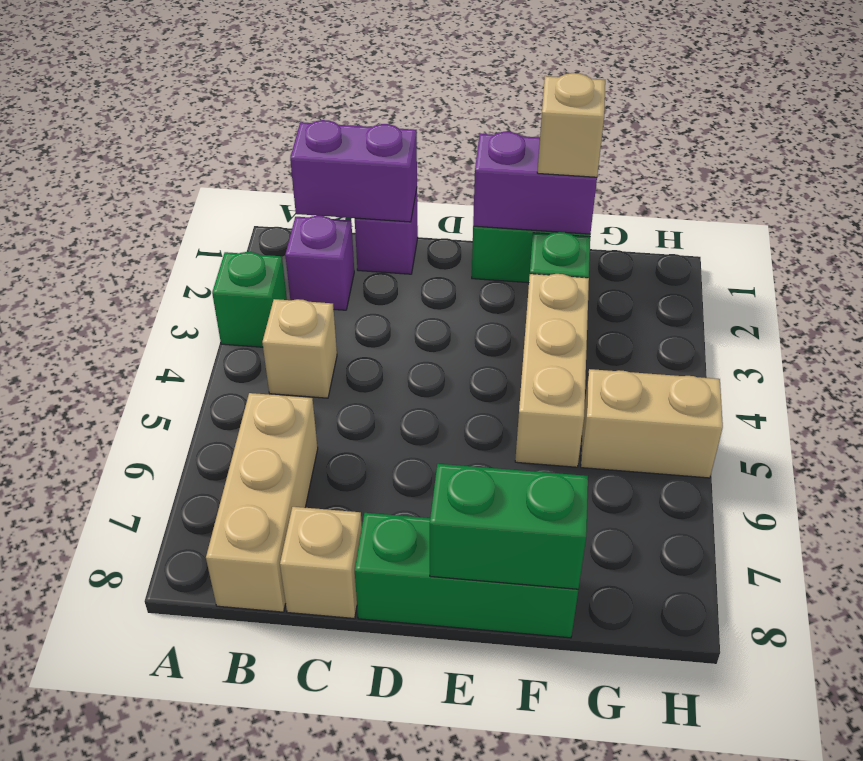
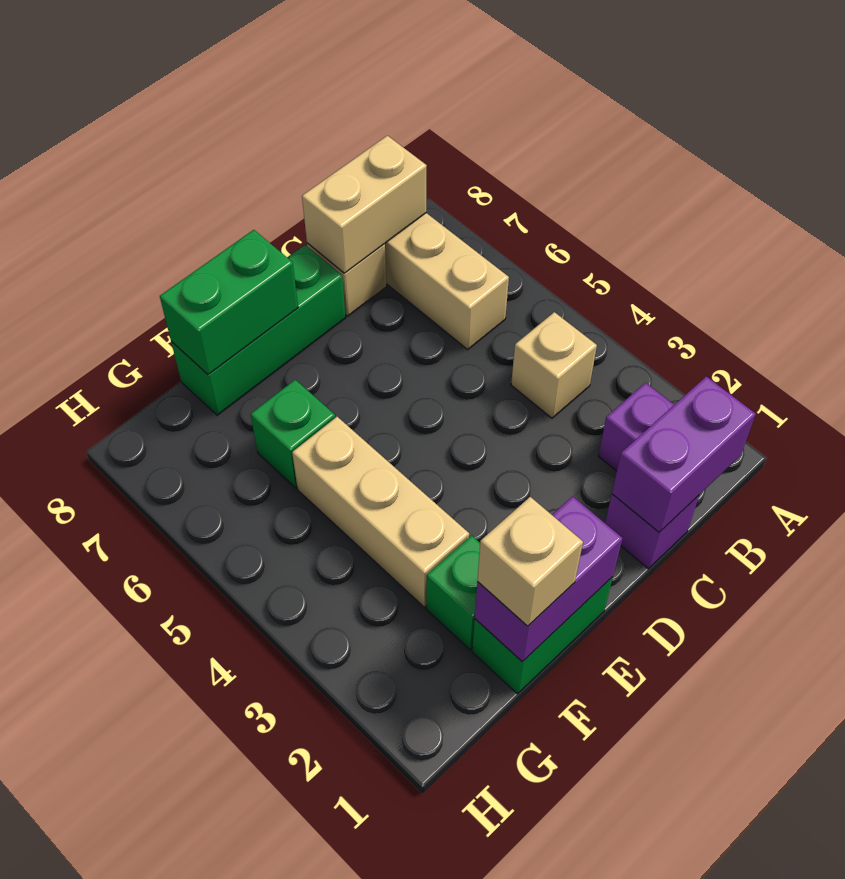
green brick A3 level 1 -> green brick F6 level 1
tan brick G5:H5 level 1 -> tan brick B8:C8 level 2

